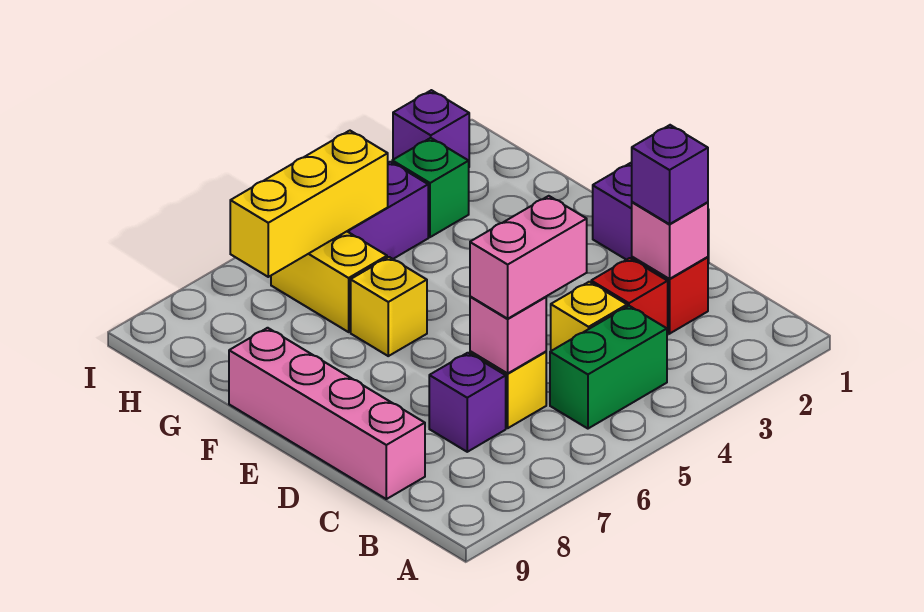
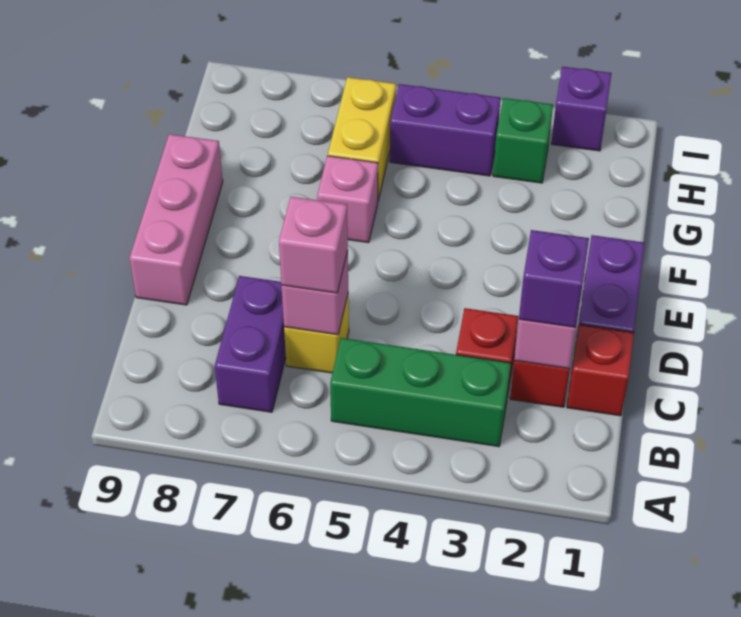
green brick B4:B5 level 1 -> green brick B3:B5 level 1
none -> red brick C1 level 1
yellow brick C4 level 1 -> none
pink brick C5:C6 level 3 -> pink brick C6 level 3
purple brick C7 level 1 -> purple brick B7:C7 level 1
pink brick C9:F9 level 1 -> pink brick D9:F9 level 1
yellow brick F6 level 1 -> pink brick F6 level 1
yellow brick H5:H7 level 2 -> none

